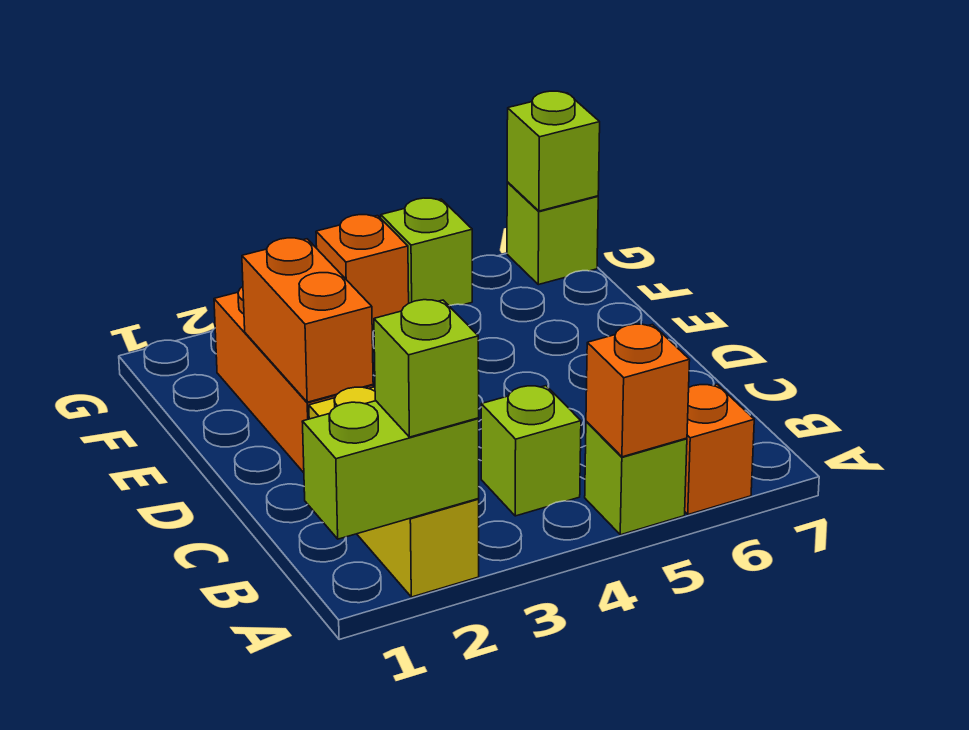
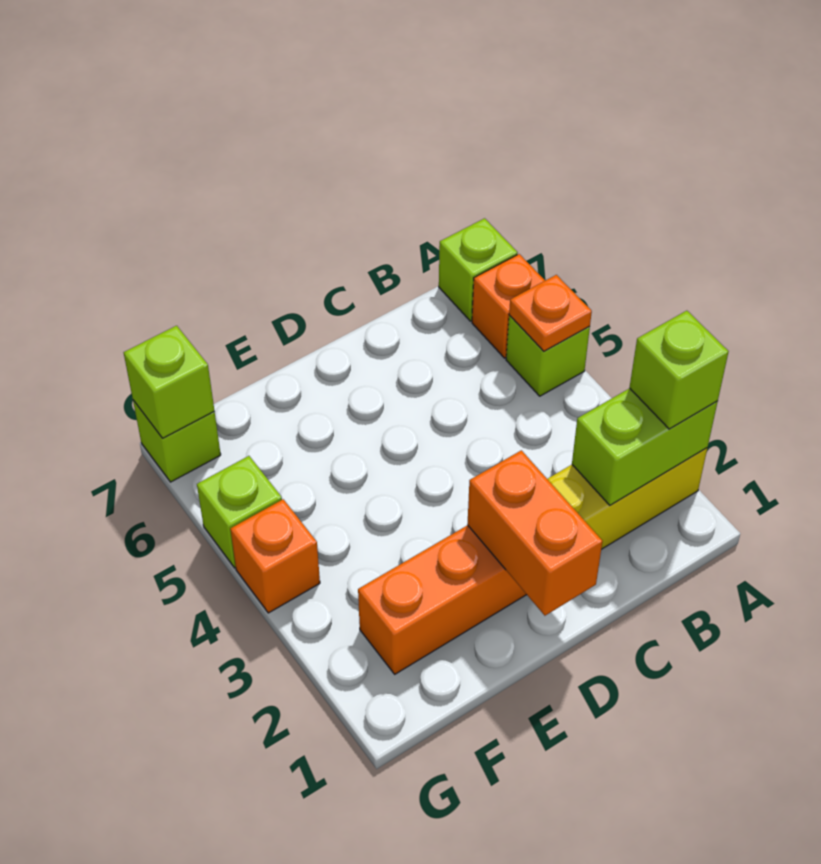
lime brick A1:A2 level 2 -> lime brick A2:B2 level 2
orange brick A5 level 2 -> orange plate A5 level 2
lime brick B4 level 1 -> lime brick A7 level 1
orange brick D2:E2 level 2 -> orange brick D1:D2 level 2

